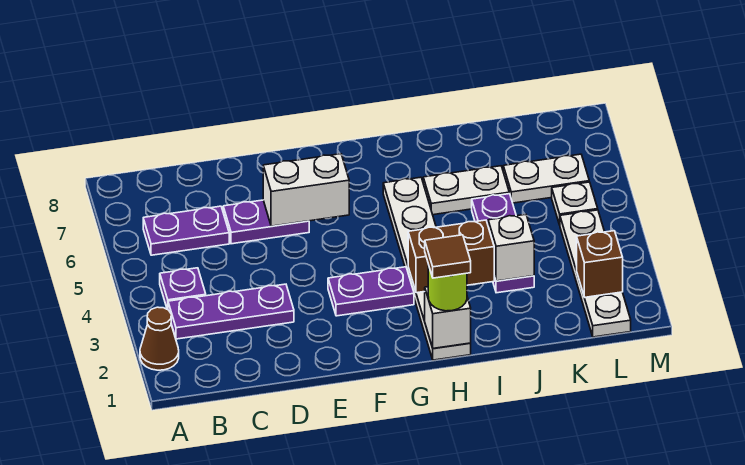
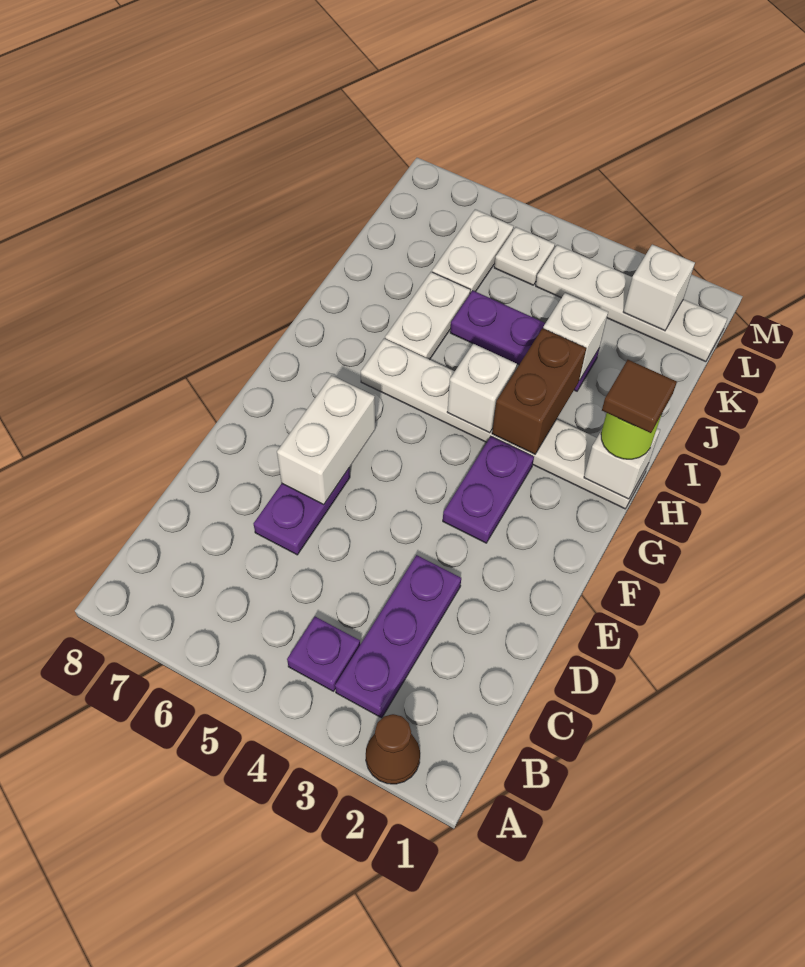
purple plate B6:C6 level 1 -> none
none -> white brick H4 level 2
brown brick L2 level 2 -> white brick L2 level 2

